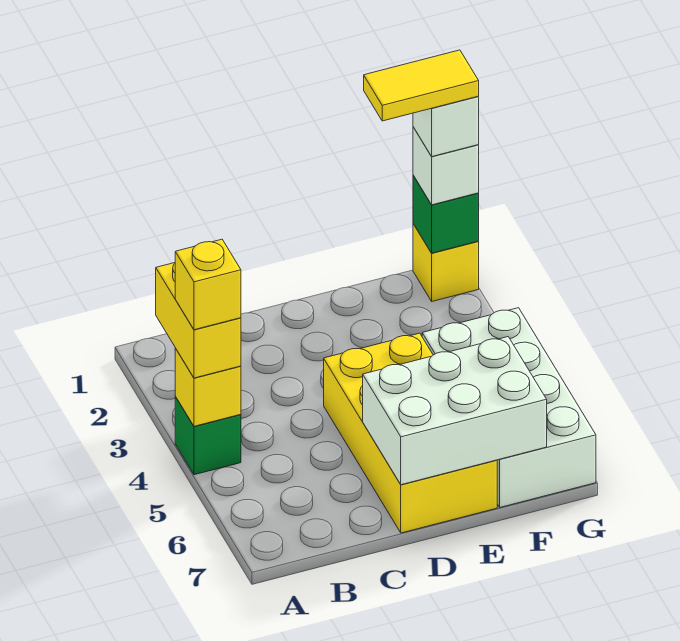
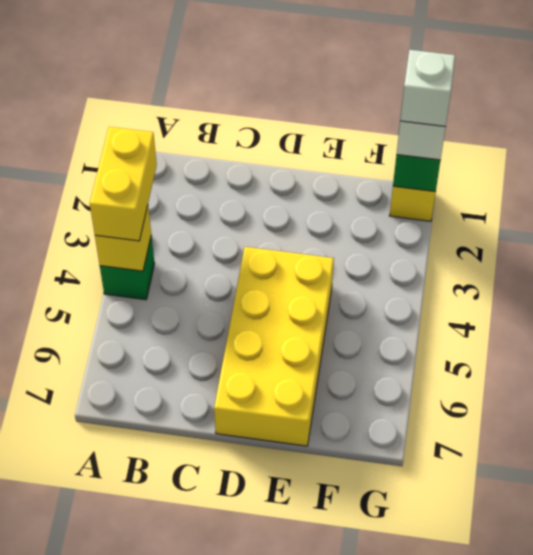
yellow brick A4 level 4 -> none
white brick D6:F7 level 2 -> none
yellow tile F1:G1 level 5 -> none
white brick F4:G7 level 1 -> none

